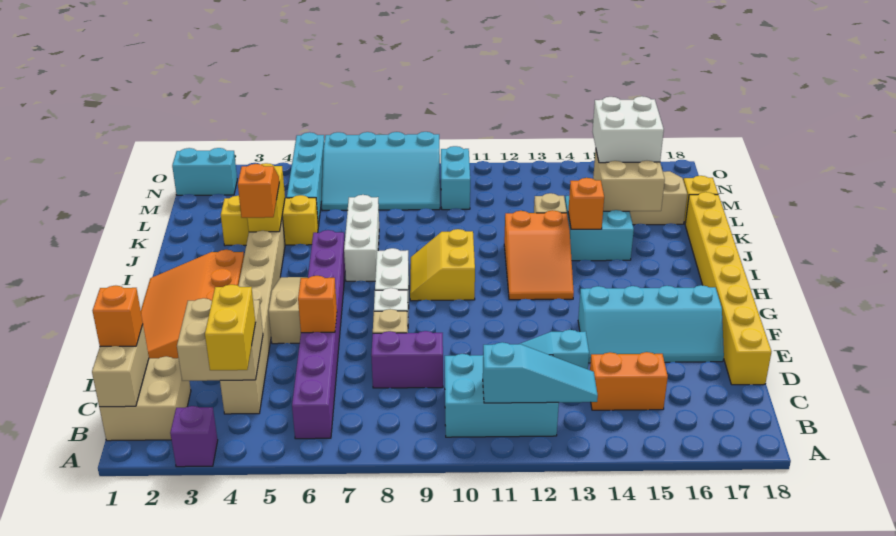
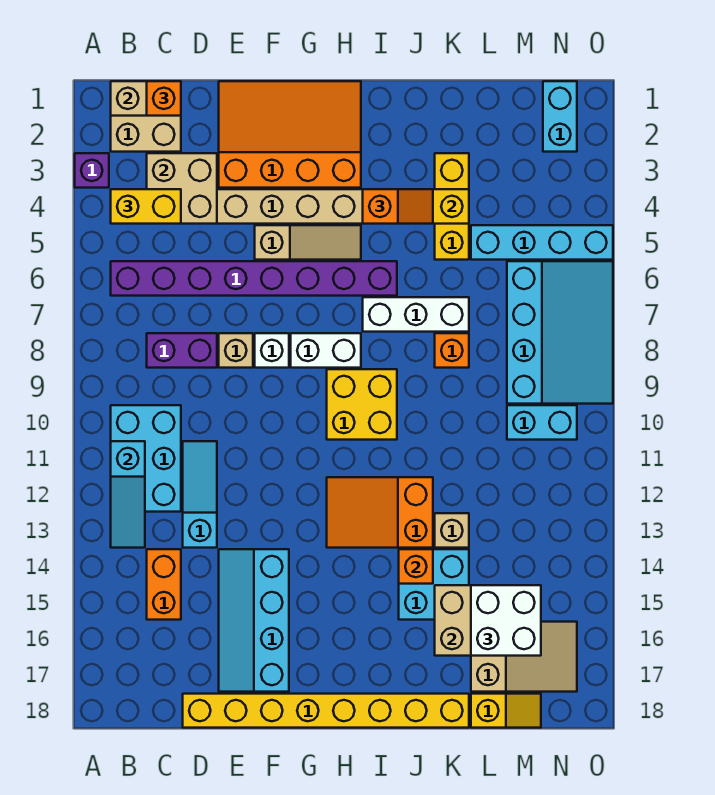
purple brick D8:D9 level 1 -> purple brick C8:D8 level 1
orange brick E6 level 2 -> orange brick K8 level 1
yellow slope H9:I10 level 1 top 10 -> yellow brick H9:I10 level 1
cyan slope M6:O9 level 1 top O -> cyan slope M6:O9 level 1 top M

